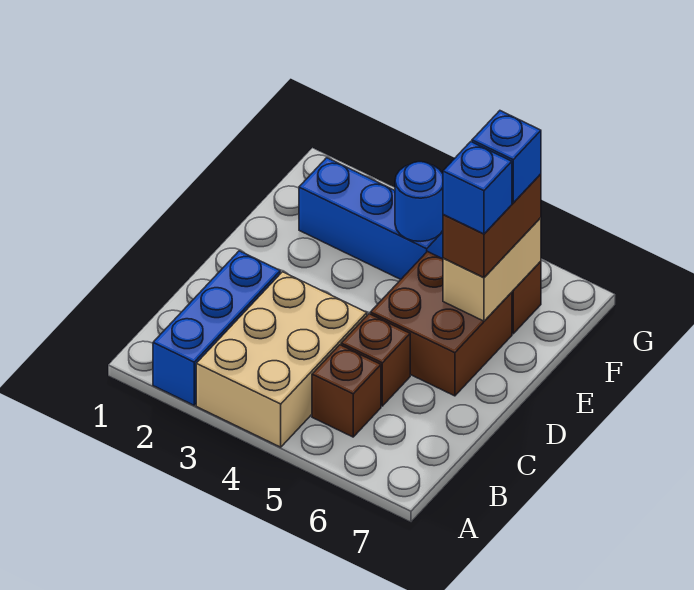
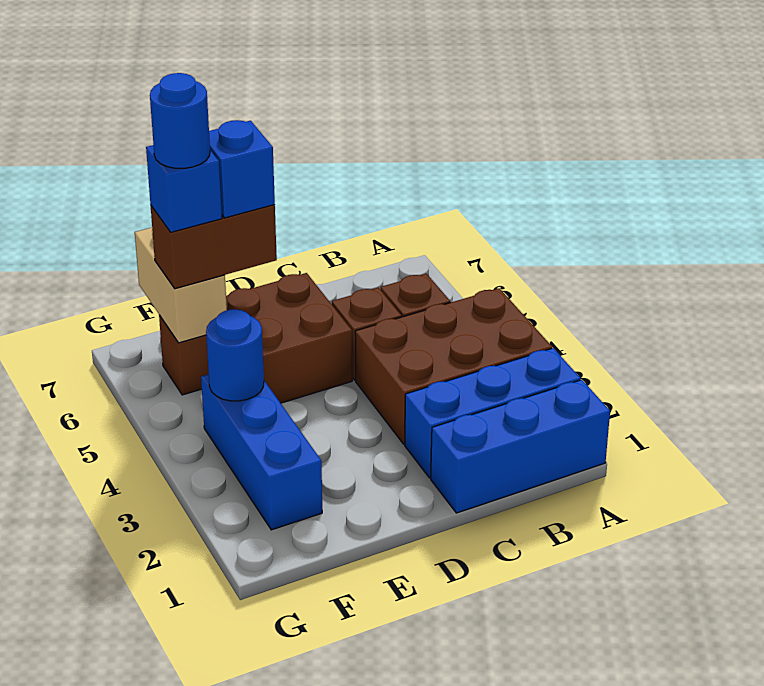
none -> blue brick A1:C1 level 1
tan brick A3:C4 level 1 -> brown brick A3:C4 level 1
tan brick E6:F6 level 2 -> tan brick F6:F7 level 2
none -> blue round brick F6 level 5

